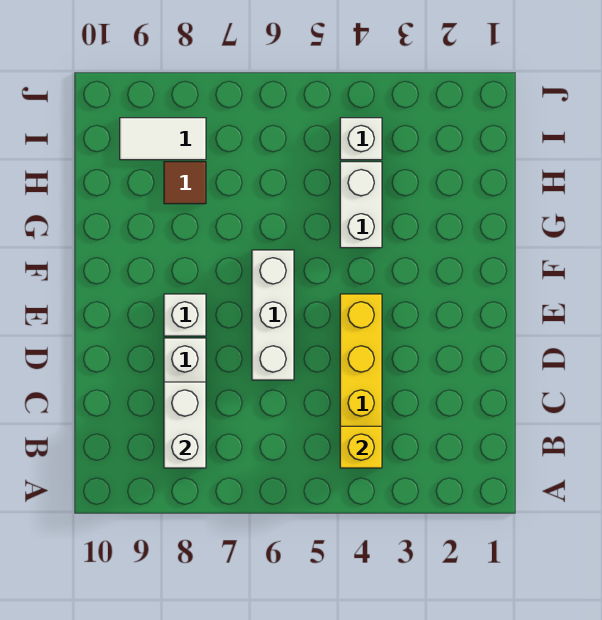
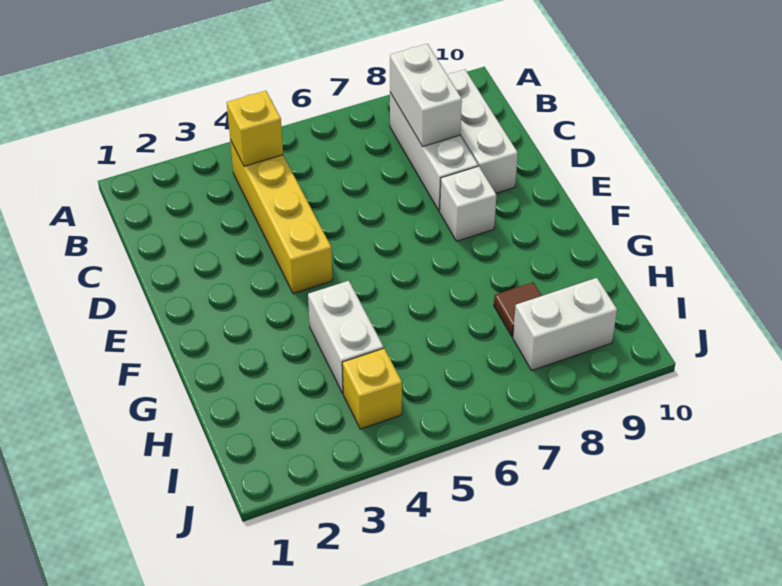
white brick D6:F6 level 1 -> white brick B9:D9 level 1
white brick I4 level 1 -> yellow brick I4 level 1
white tile I8:I9 level 1 -> white brick I8:I9 level 1

